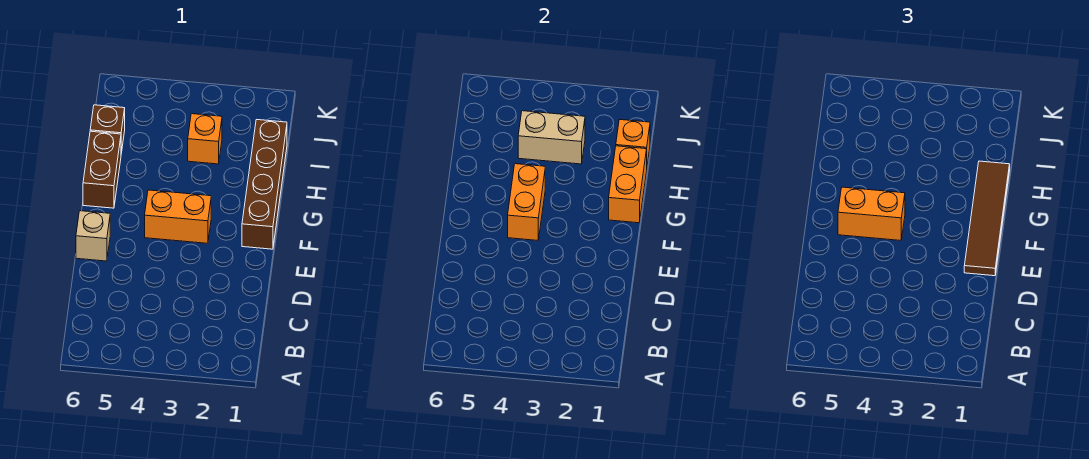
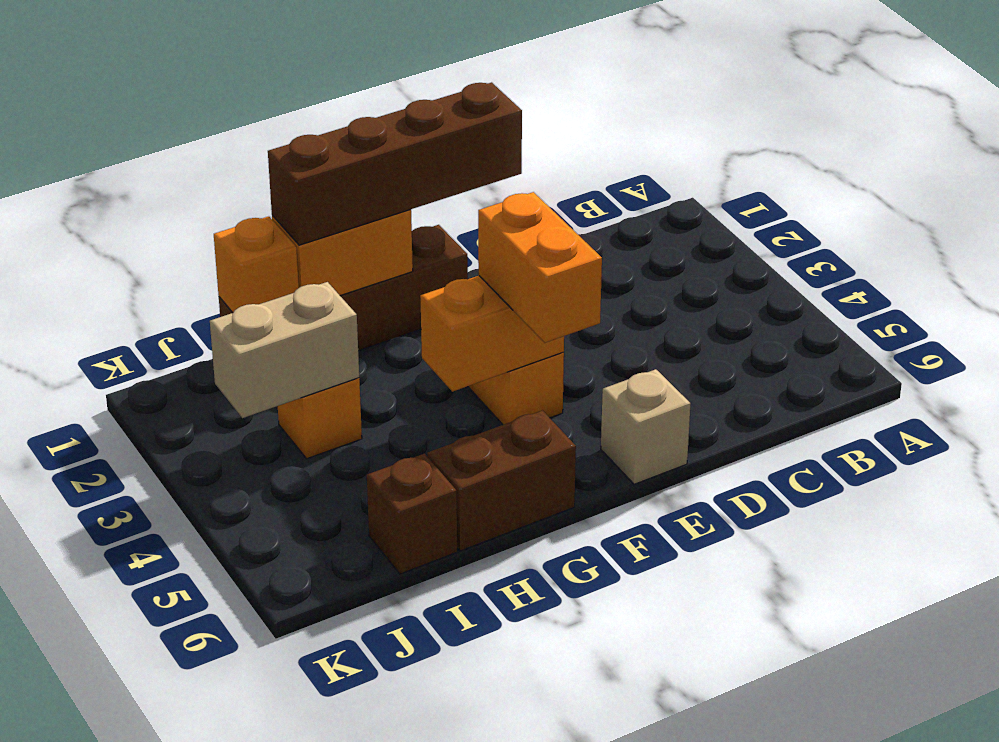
brown tile E1:H1 level 3 -> brown brick E1:H1 level 3
tan brick I3:I4 level 2 -> tan brick I3:J3 level 2

